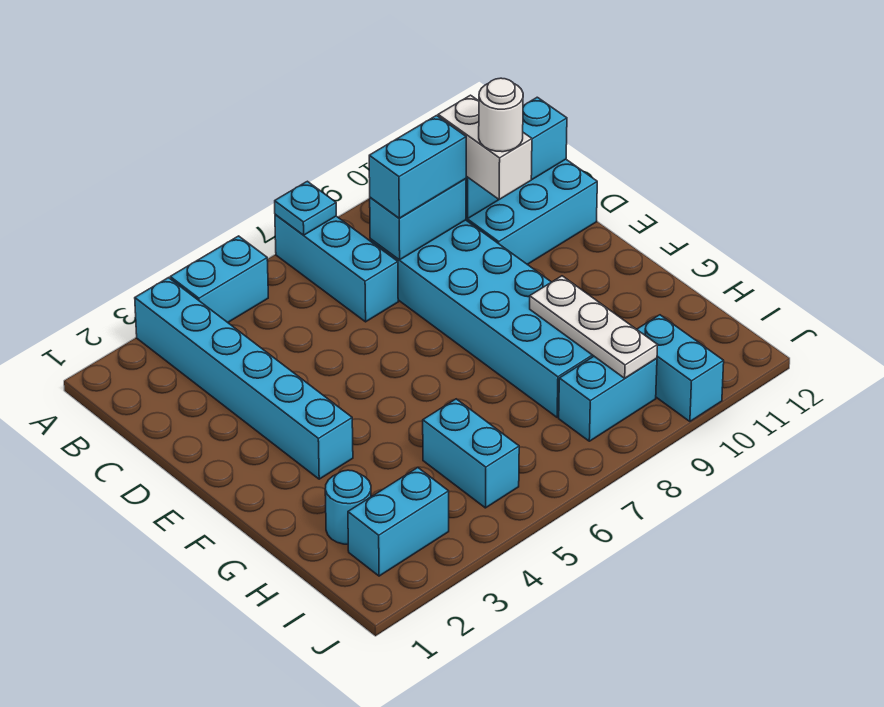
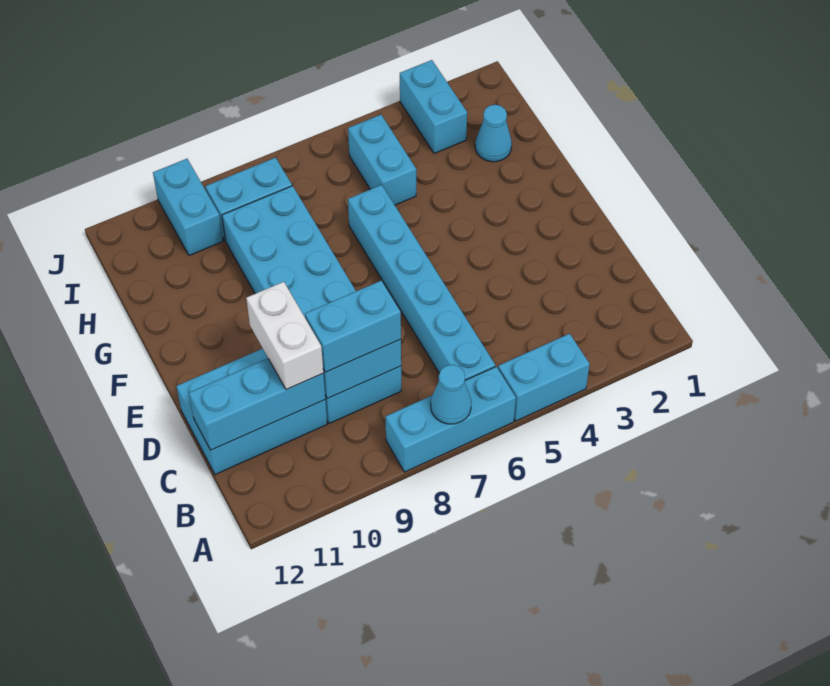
cyan brick A3:F3 level 1 -> cyan brick B6:G6 level 1
cyan brick A7:C7 level 1 -> cyan brick A6:A8 level 1
cyan plate A7 level 2 -> cyan cone A7 level 2
white round brick D10 level 4 -> none
white plate G9:I9 level 2 -> none
cyan round brick H2 level 1 -> cyan cone H2 level 1
cyan brick I2:I3 level 1 -> cyan brick I3:J3 level 1

